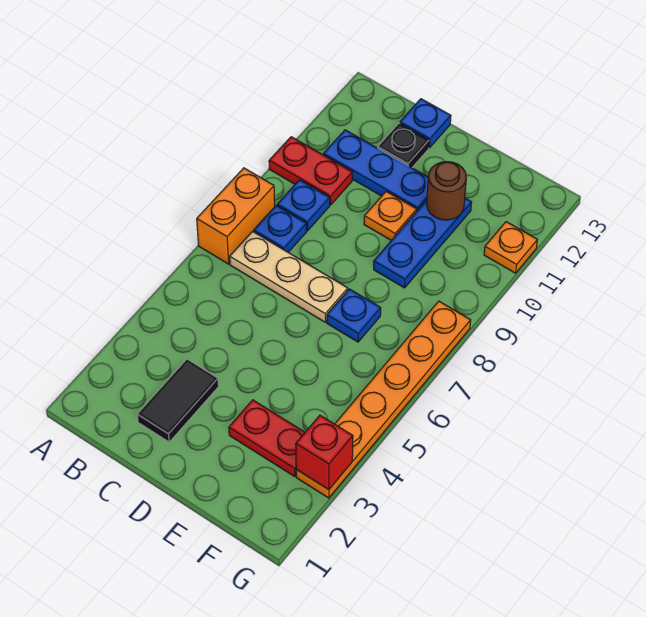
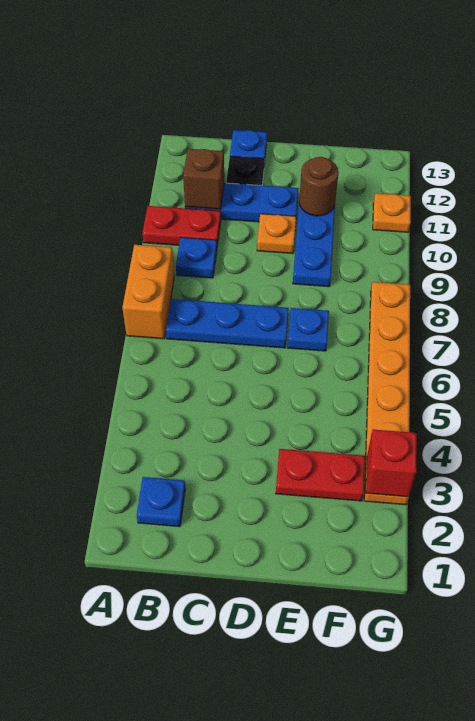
tan plate B7:D7 level 1 -> blue plate B7:D7 level 1
blue plate B8 level 1 -> blue plate B2 level 1
none -> brown brick B11 level 2
black tile C2:C3 level 1 -> none

